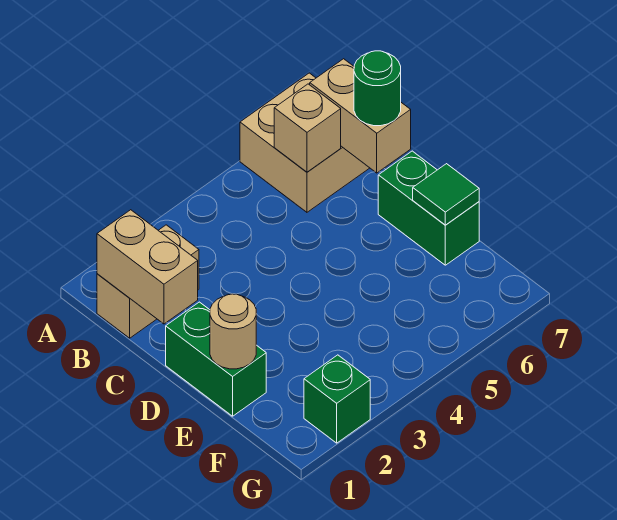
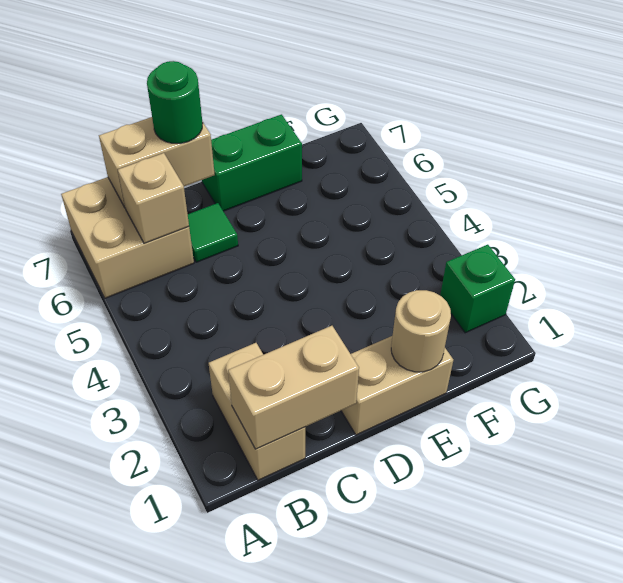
green brick D1:E1 level 1 -> tan brick D1:E1 level 1
green tile E7 level 2 -> green tile C6 level 1

